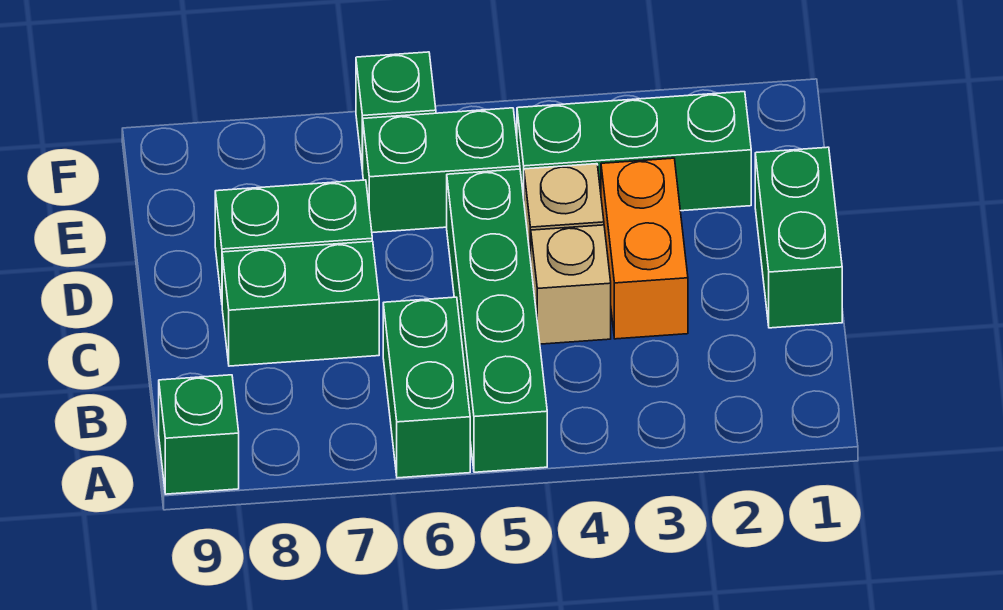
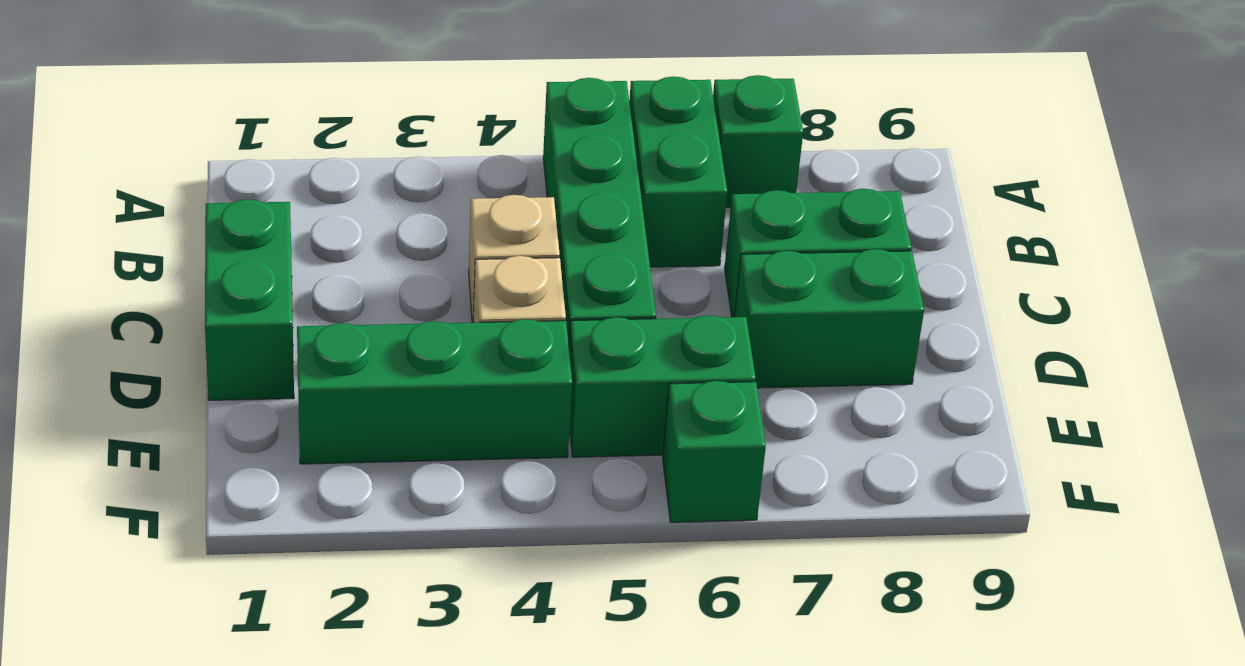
green brick A9 level 1 -> green brick A7 level 1
orange brick C3:D3 level 1 -> none

